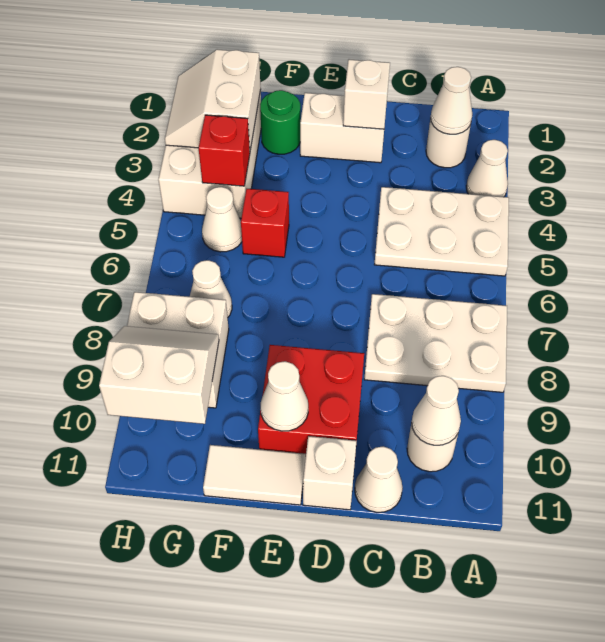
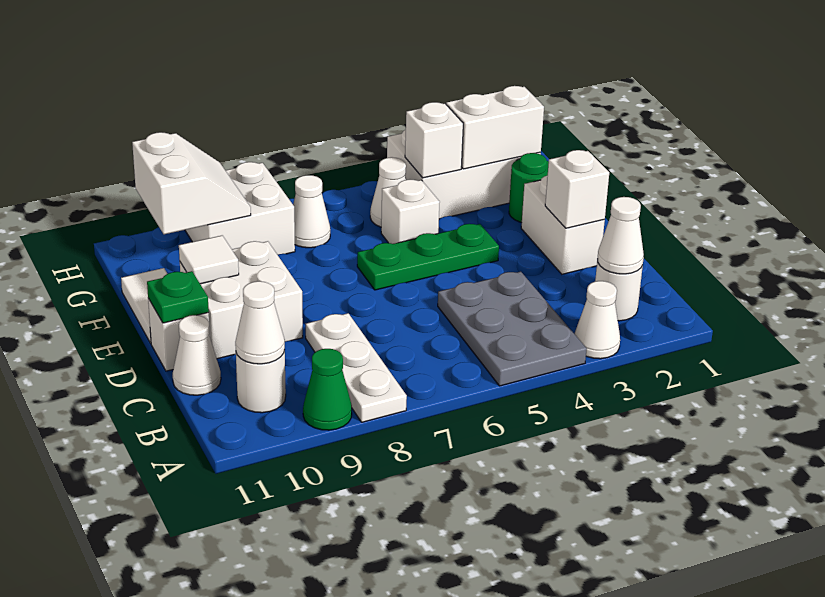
white plate A4:C5 level 1 -> grey plate A4:C5 level 1
white plate A7:C8 level 1 -> white plate A8:C8 level 1
none -> green cone A9 level 1
red brick D9:E10 level 1 -> white brick D9:E10 level 1
none -> green plate D11 level 2
none -> green plate E4:E6 level 1
white cone E10 level 2 -> white tile E10 level 2
red brick F5 level 1 -> white brick F5 level 1
red brick G4 level 2 -> white brick G4 level 2

